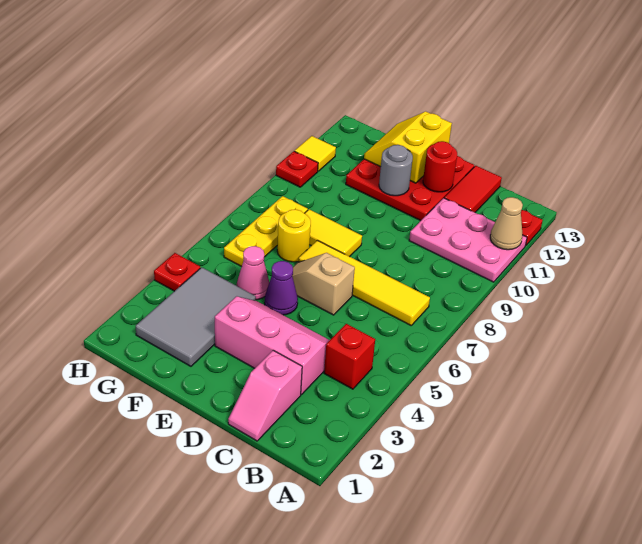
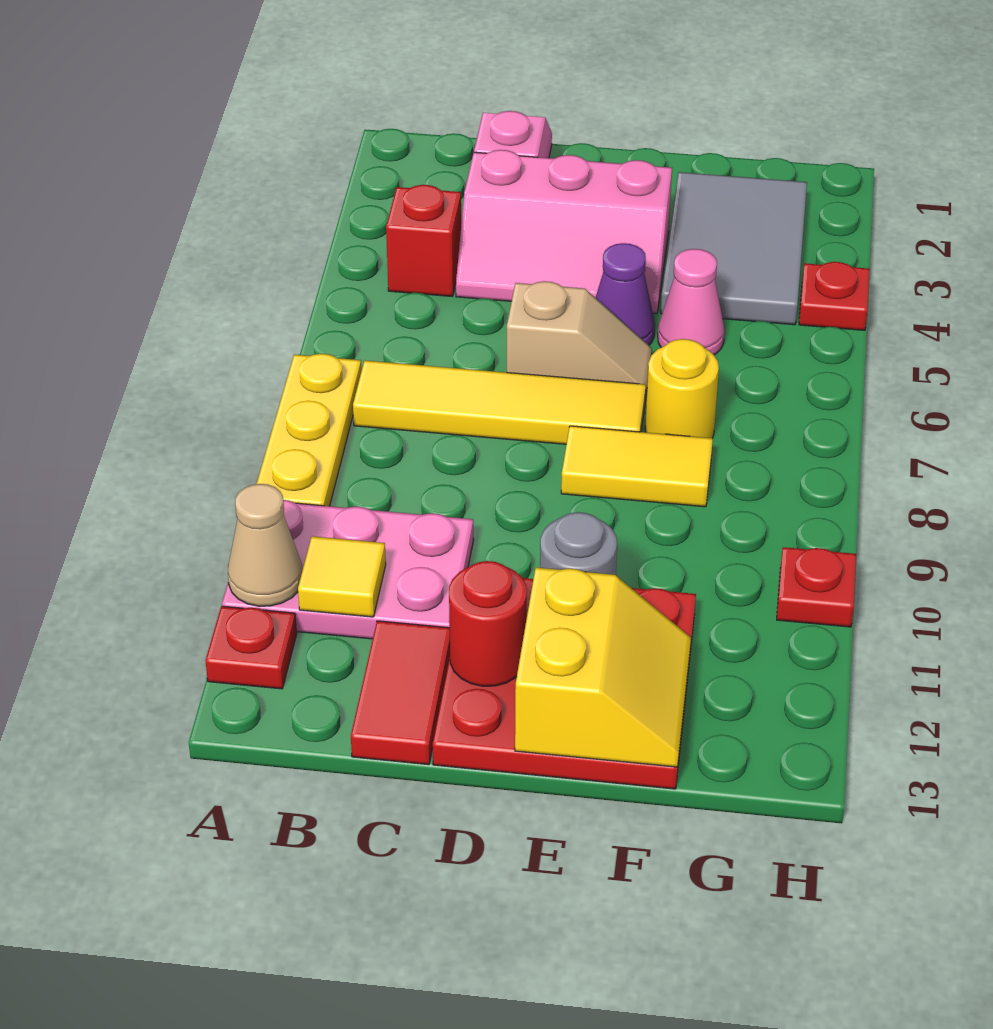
yellow plate G6:G8 level 1 -> yellow plate A7:A9 level 1
yellow tile H11 level 1 -> yellow tile B11 level 2

